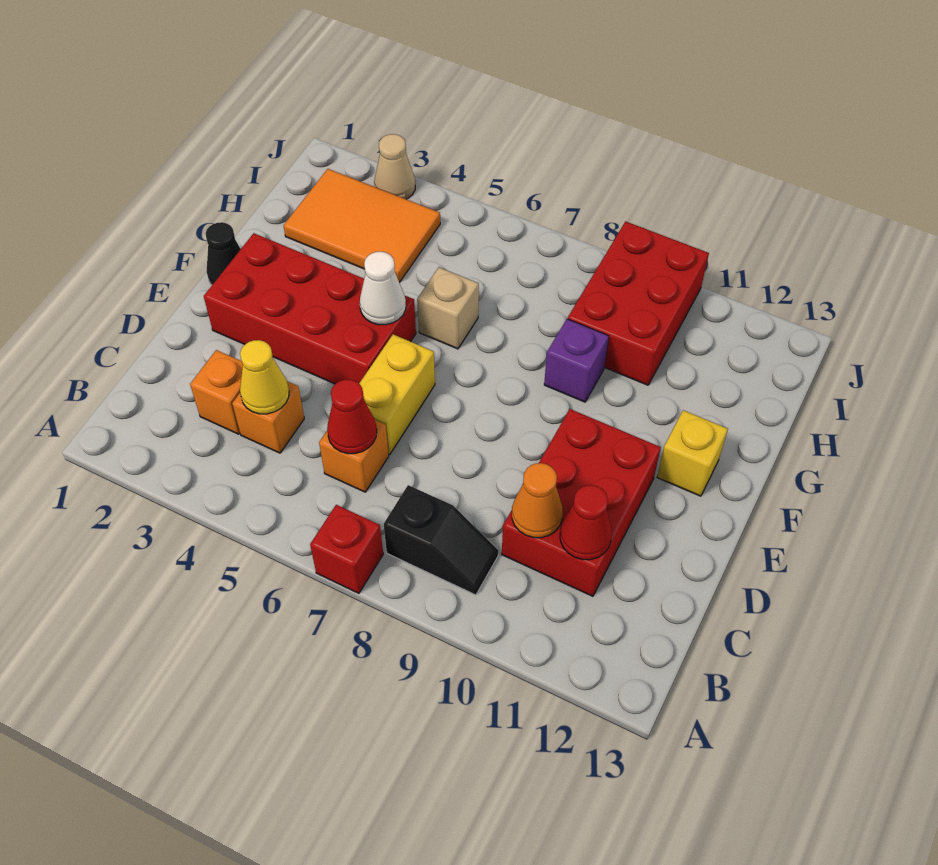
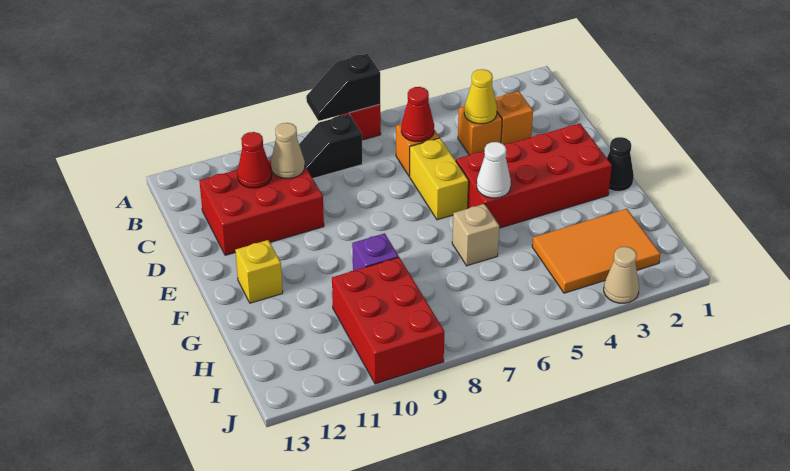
none -> black slope A7:A8 level 2 top 7
red brick C10:E11 level 1 -> red brick C10:D12 level 1
orange cone C10 level 2 -> tan cone C10 level 2

